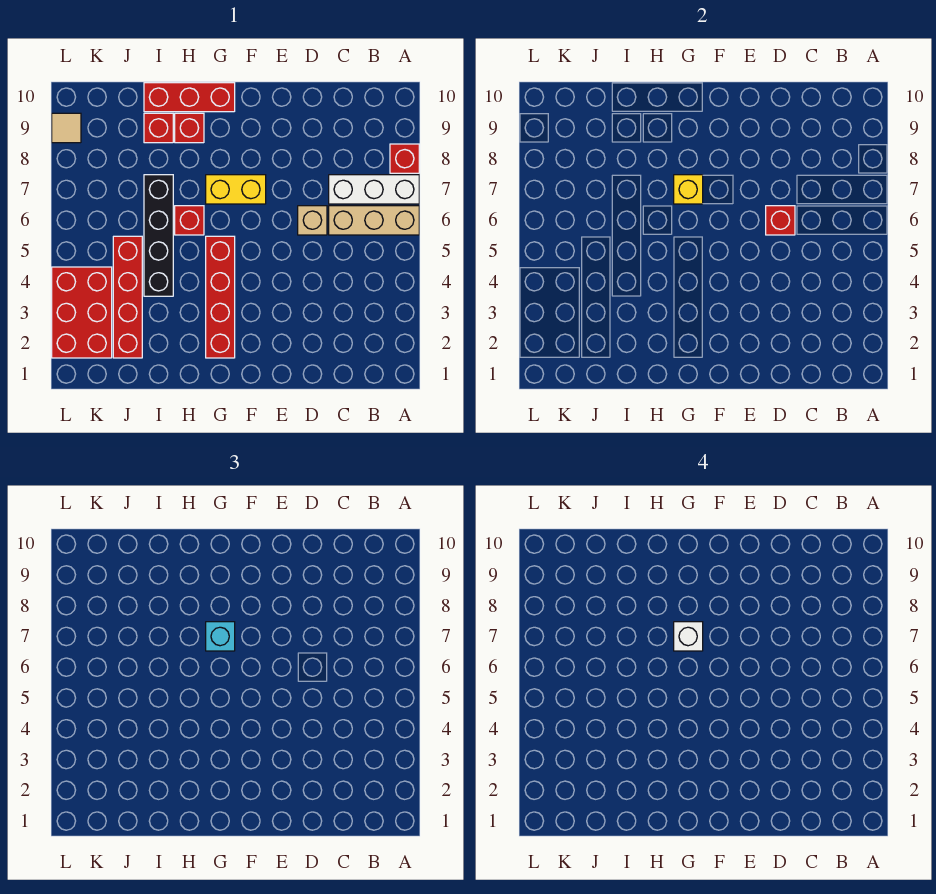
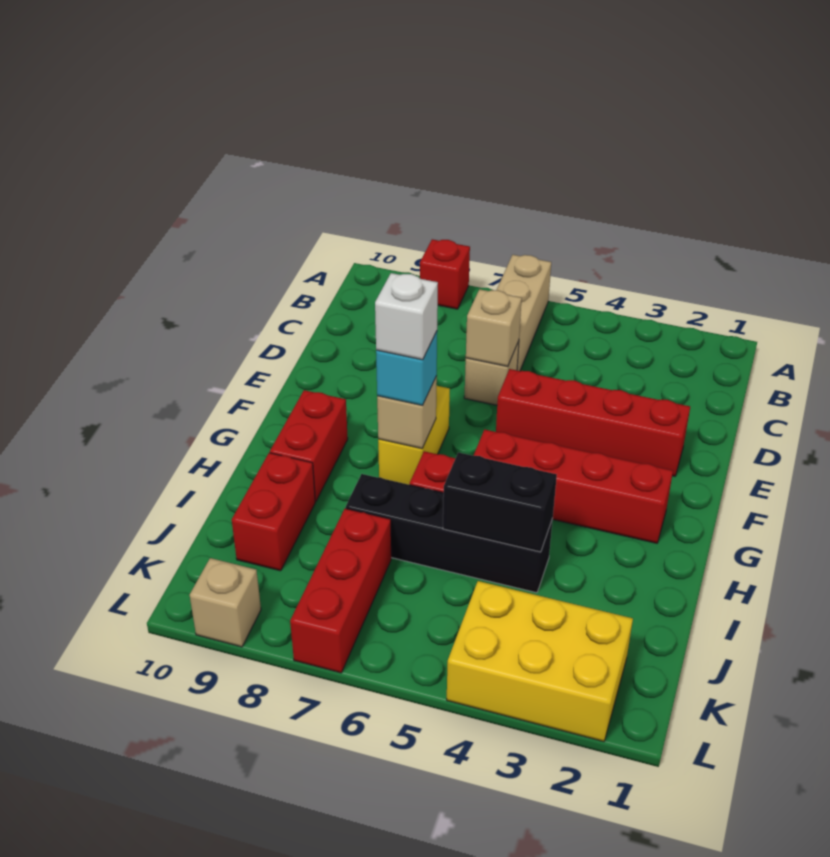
white brick A7:C7 level 1 -> none
red brick D6 level 2 -> tan brick D6 level 2
yellow brick G7 level 2 -> tan brick G7 level 2
red brick G10:I10 level 1 -> red brick J7:L7 level 1
red brick H9 level 1 -> red brick G9:H9 level 1
none -> black brick I4:I5 level 2
red brick I9 level 1 -> red brick I9:J9 level 1
red brick J2:J5 level 1 -> red brick E2:E5 level 1
red brick K2:L4 level 1 -> yellow brick K2:L4 level 1
tan tile L9 level 1 -> tan brick L9 level 1

